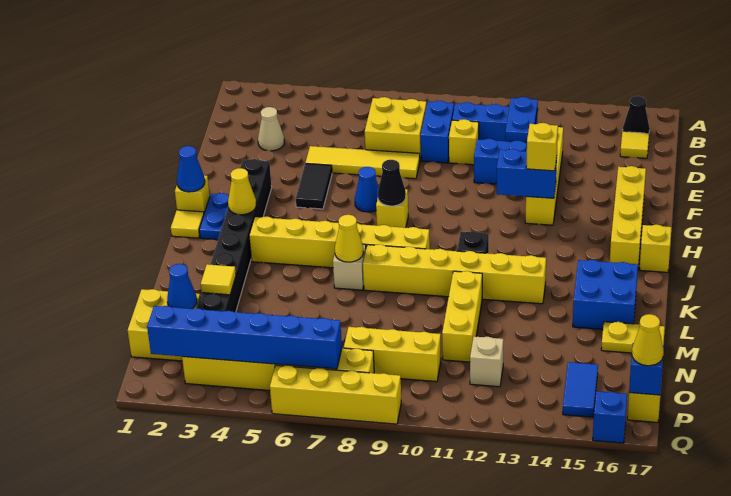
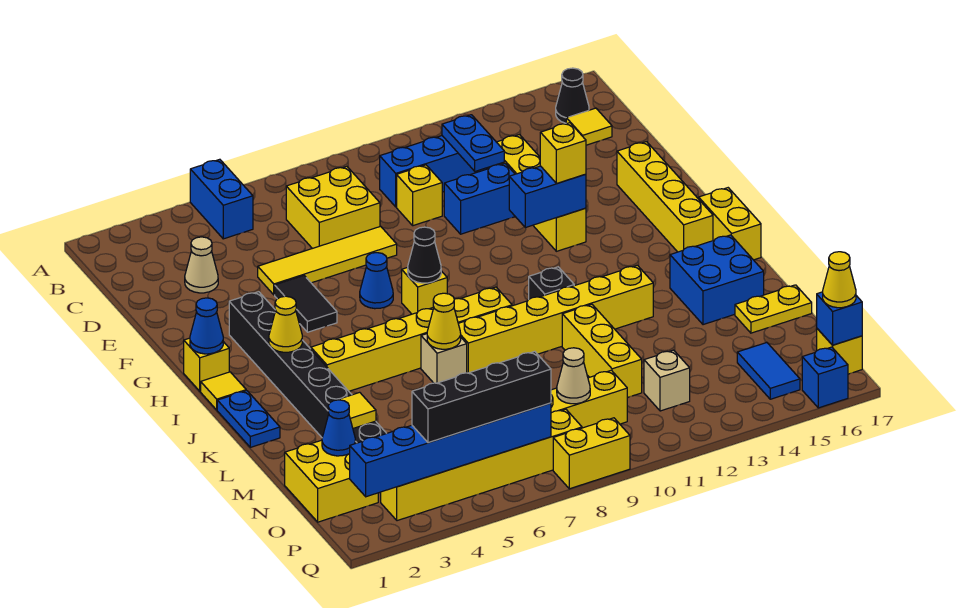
blue brick C9:D9 level 1 -> blue brick A5:B5 level 1
blue plate H2:I2 level 1 -> blue plate J1:K1 level 1
yellow brick I17 level 1 -> yellow brick I17:J17 level 1
none -> tan cone O9 level 2
none -> black brick P4:P7 level 3
yellow brick Q6:Q9 level 1 -> yellow brick Q8:Q9 level 1

